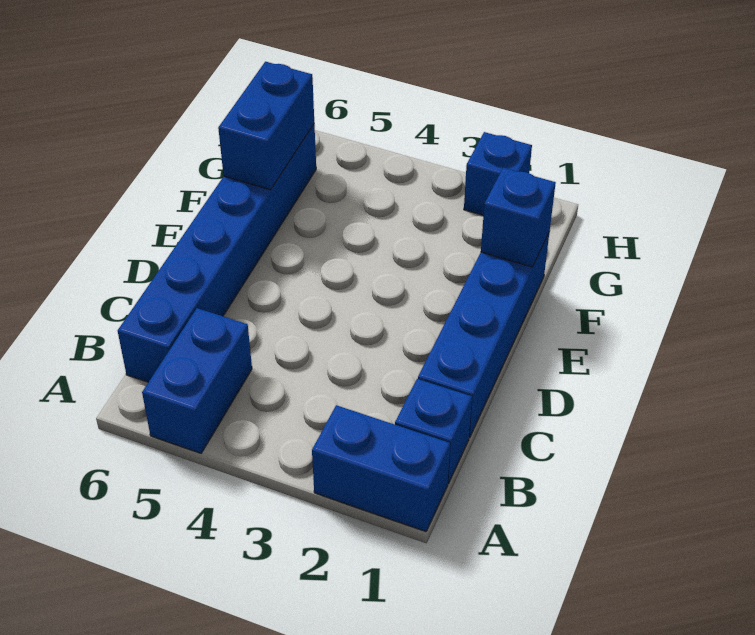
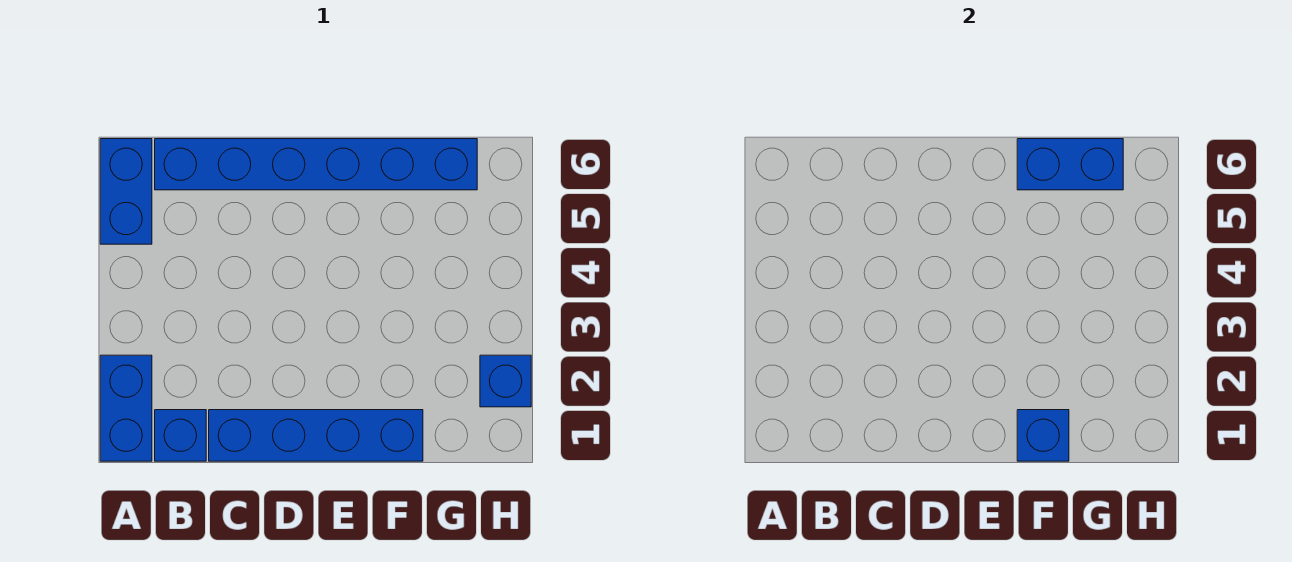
blue brick A5:B5 level 1 -> blue brick A5:A6 level 1

